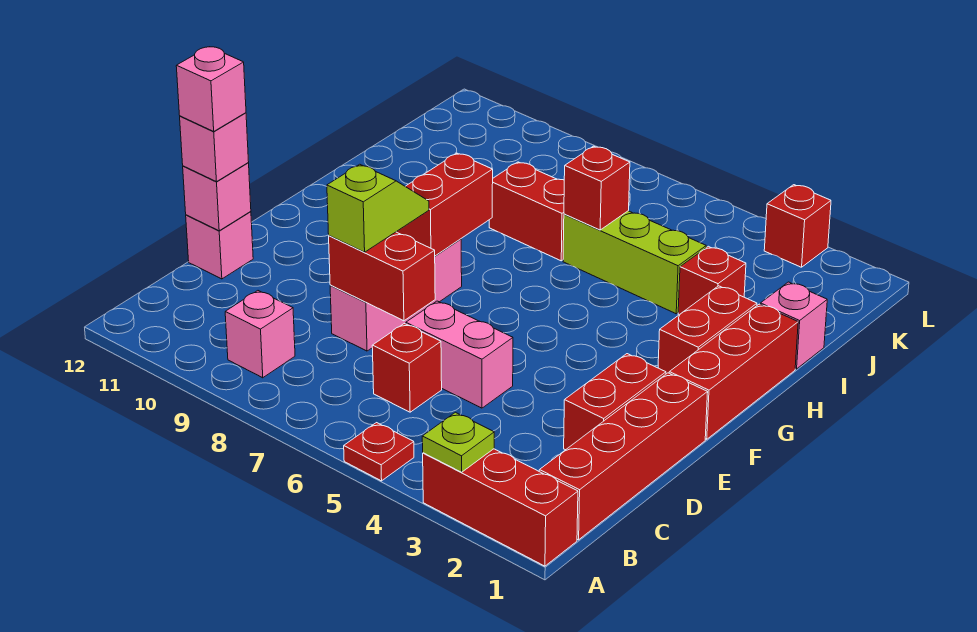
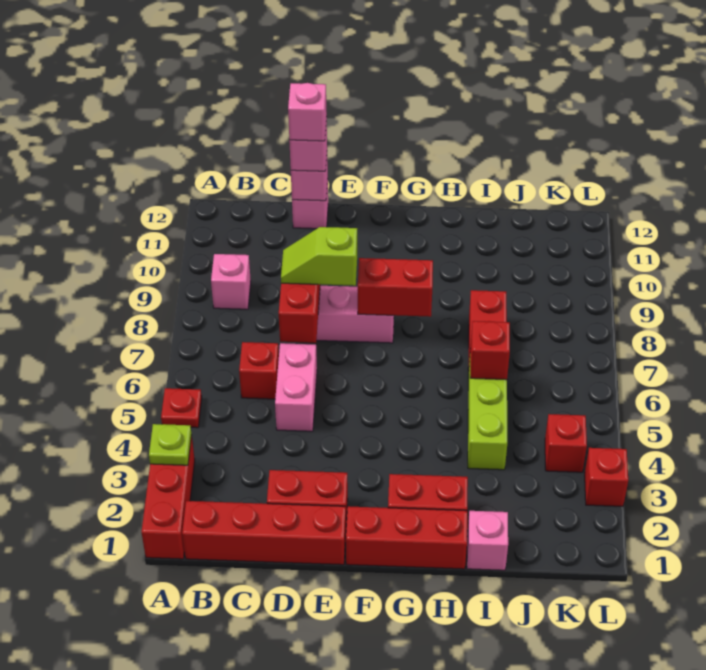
lime slope D8:E8 level 3 top D -> lime slope D8:E8 level 3 top E
red brick I3 level 1 -> red brick K4 level 1

